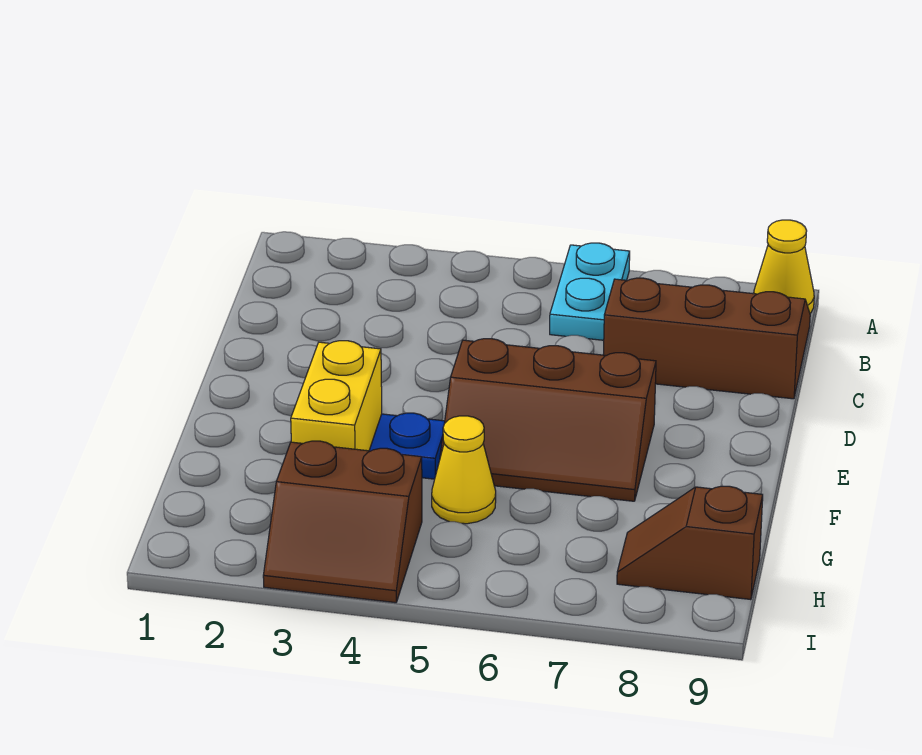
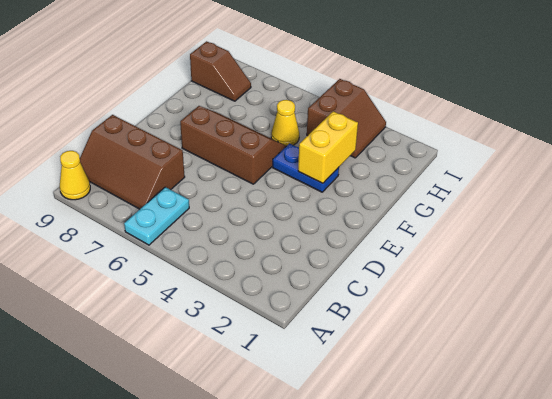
brown slope H3:I4 level 1 top H -> brown slope H3:I4 level 1 top 4

